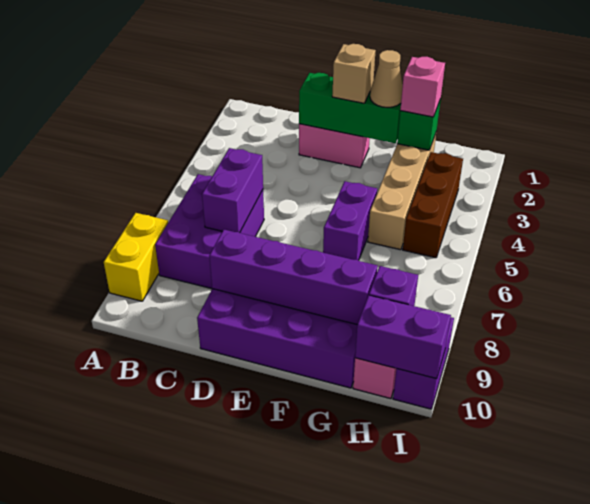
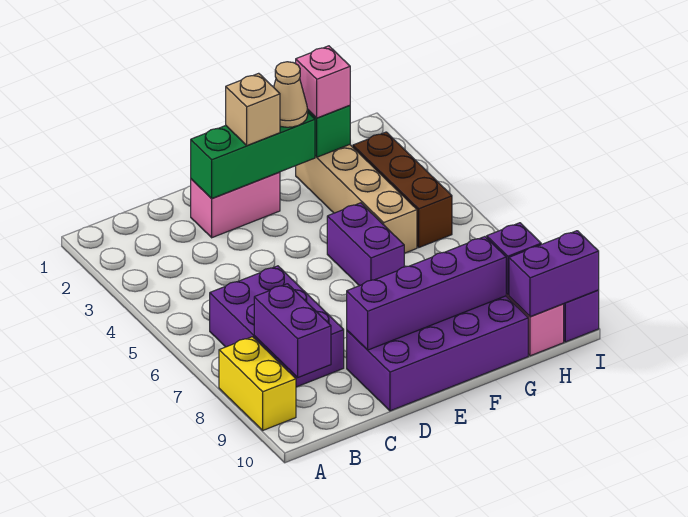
purple brick C6:C7 level 2 -> purple brick B8:B9 level 2

